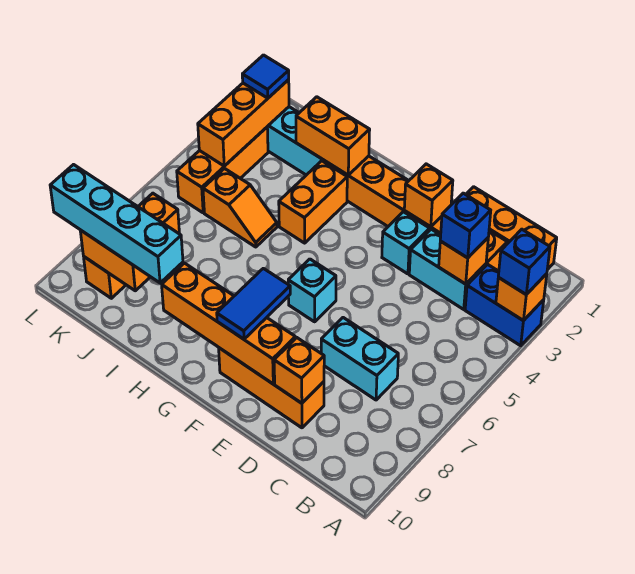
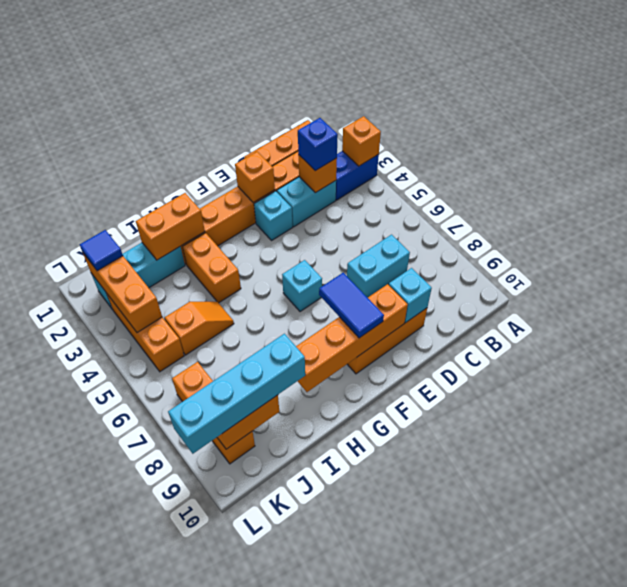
blue brick A3 level 3 -> none
orange brick D9 level 2 -> cyan brick D9 level 2

